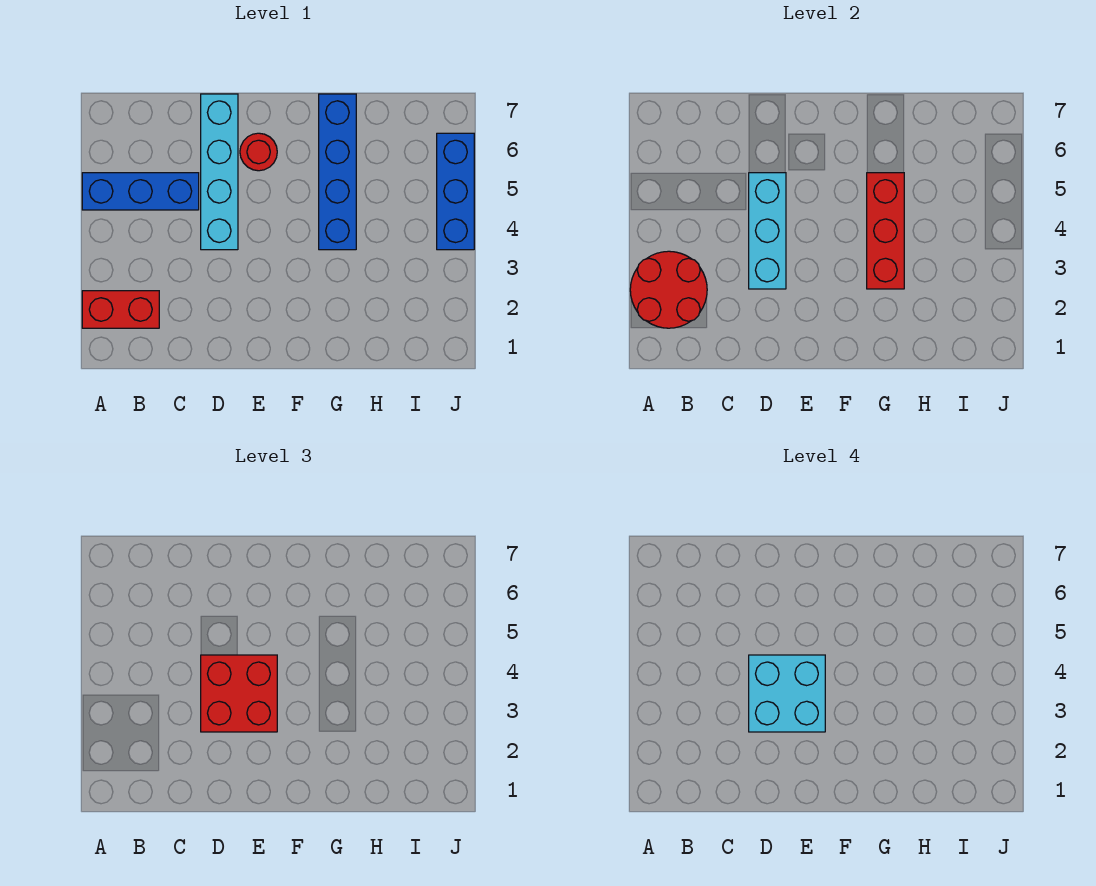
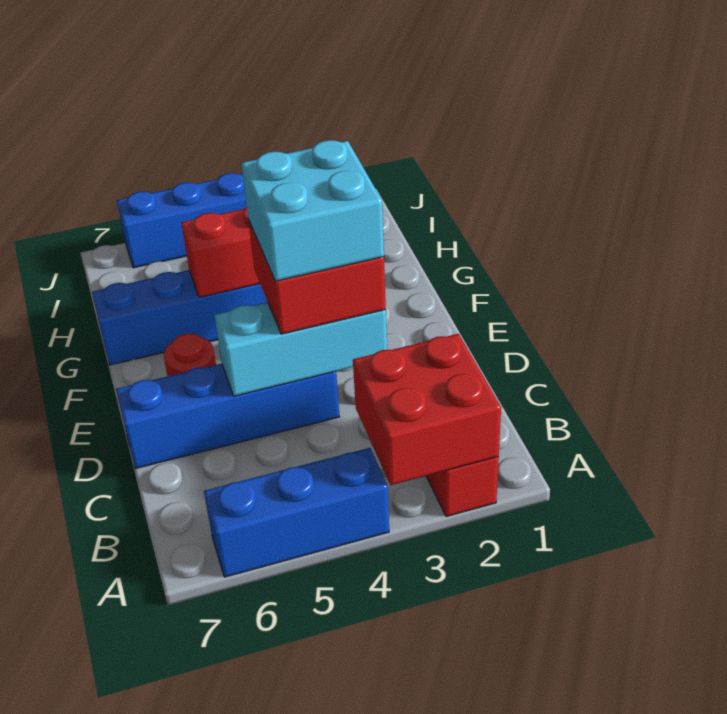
red round brick A2:B3 level 2 -> red brick A2:B3 level 2
blue brick A5:C5 level 1 -> blue brick A4:A6 level 1
cyan brick D4:D7 level 1 -> blue brick D4:D7 level 1

